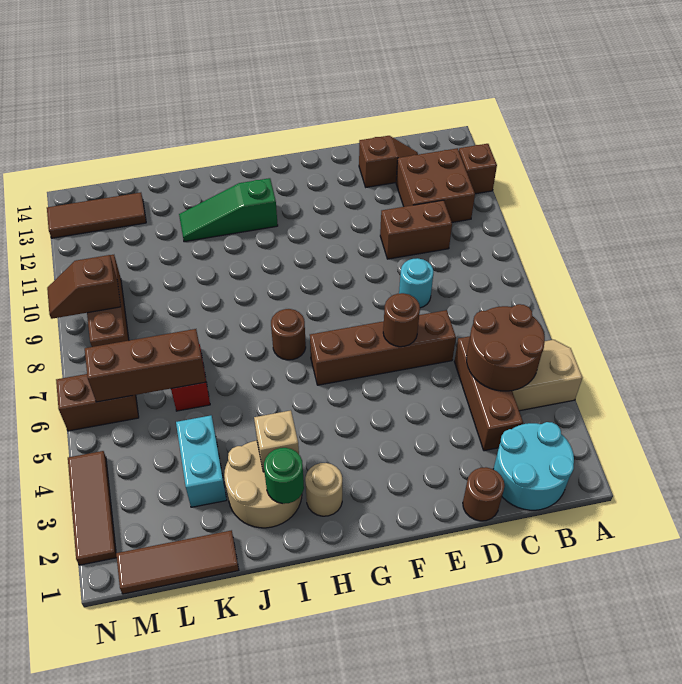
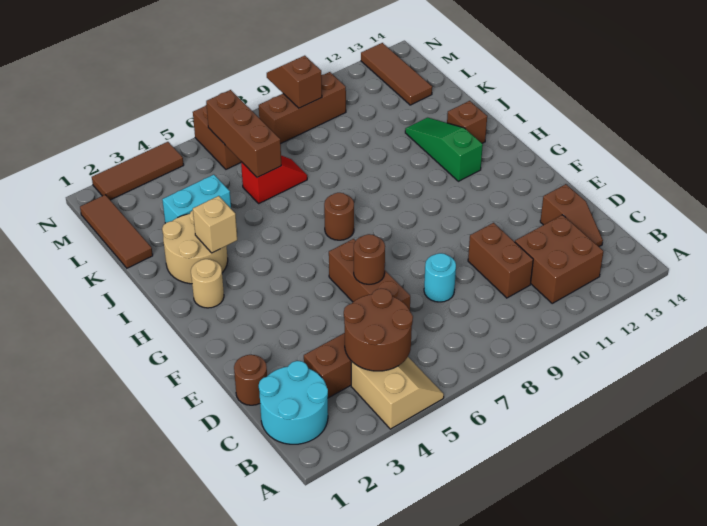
brown brick A12 level 1 -> brown brick I13 level 1
brown brick D6:G6 level 1 -> brown brick D6:F6 level 1
green round brick I2 level 2 -> none

